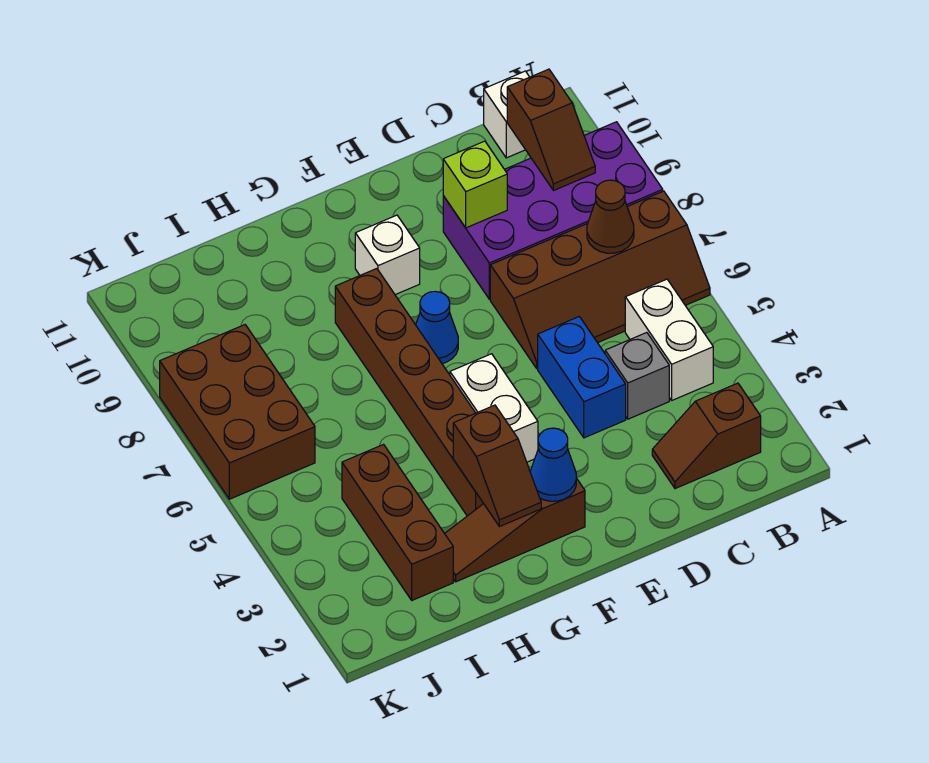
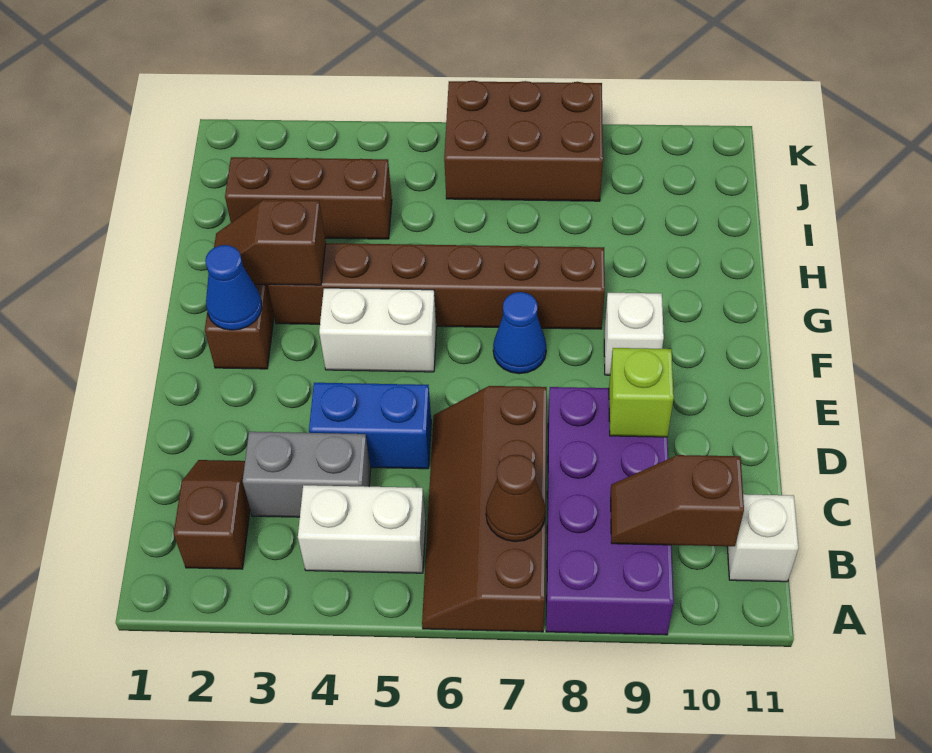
grey brick C4 level 1 -> grey brick C3:C4 level 1

